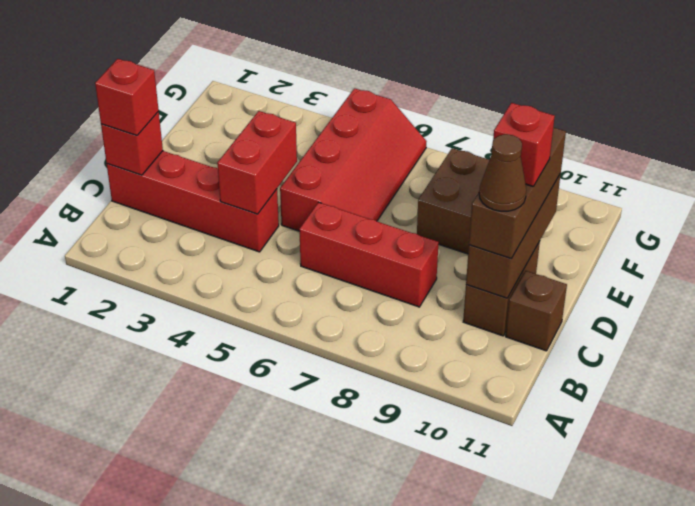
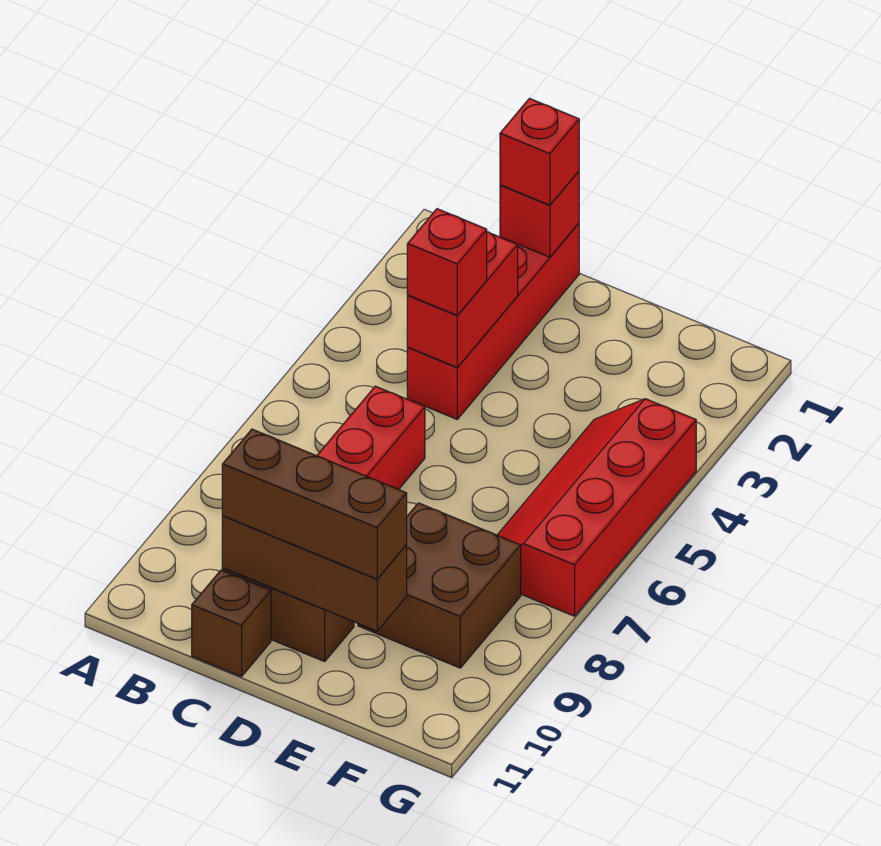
red brick C4:D4 level 2 -> red brick C3:C4 level 2
brown cone C10 level 4 -> none
red slope D5:G6 level 1 top 5 -> red slope F4:G7 level 1 top G
red brick D10 level 4 -> red brick C4 level 3

